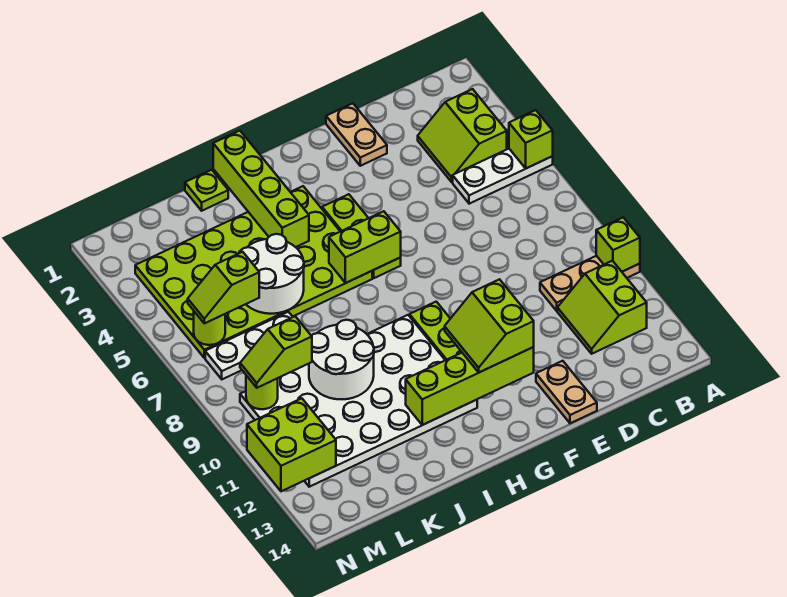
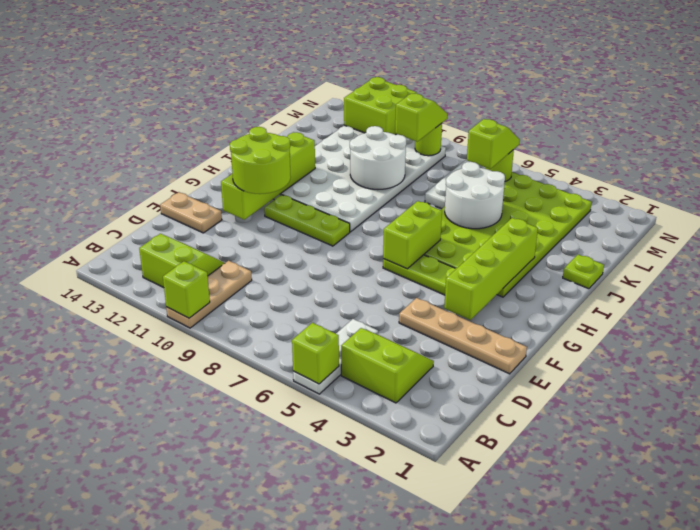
tan plate E1:E2 level 1 -> tan plate E1:E4 level 1
lime slope F11:G12 level 3 top F -> lime round brick F11:G12 level 3
lime brick I1:I4 level 2 -> lime brick F3:I3 level 2

